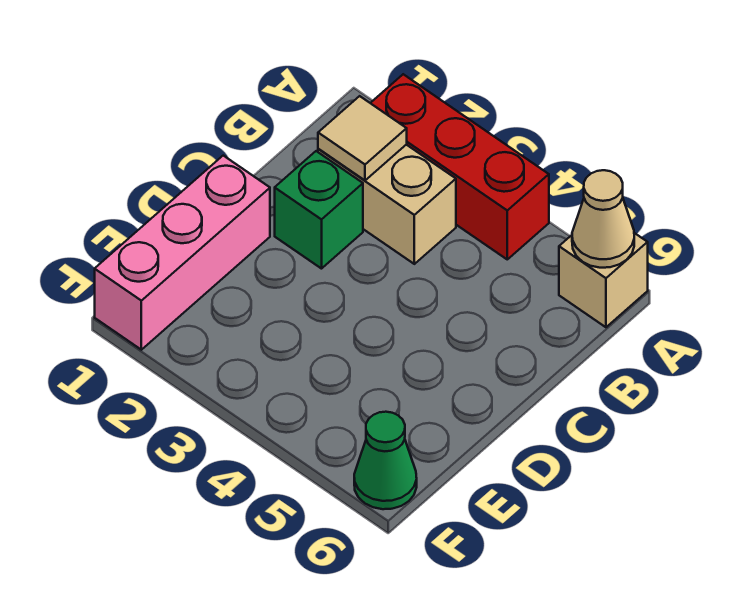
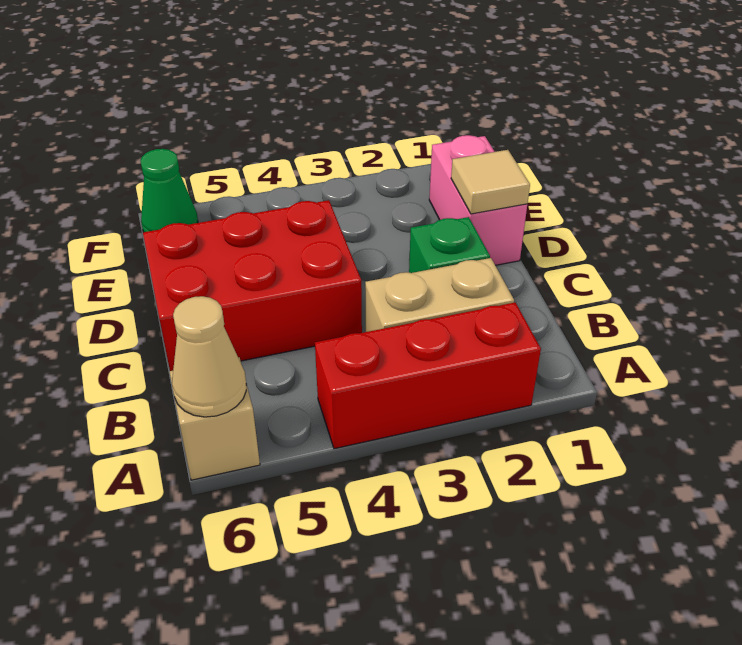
tan tile B2 level 2 -> tan tile D1 level 2
none -> red brick C4:D6 level 1
pink brick D1:F1 level 1 -> pink brick D1:E1 level 1

